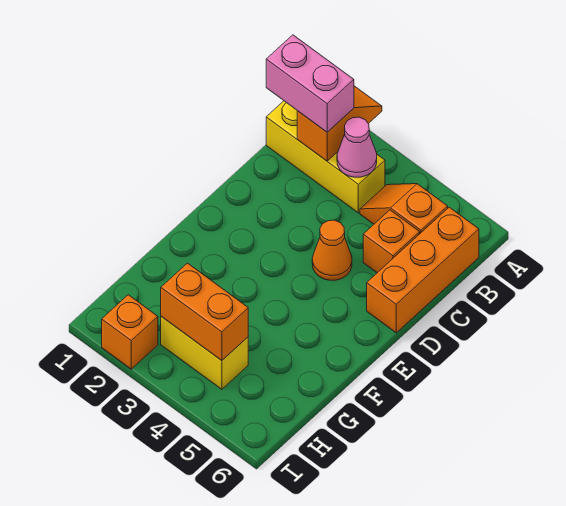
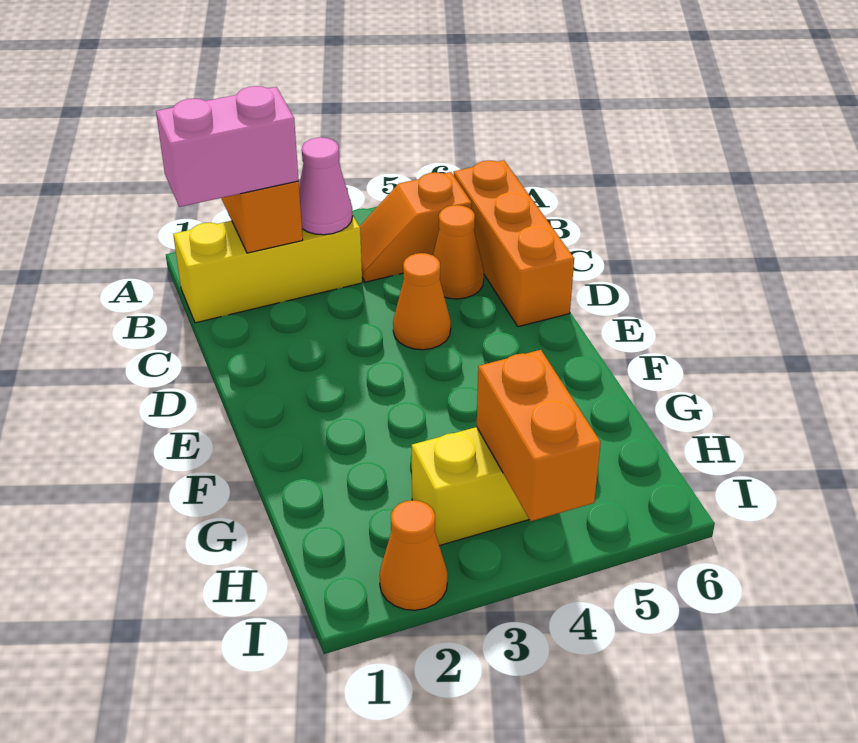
orange brick C5 level 1 -> orange cone C5 level 1
orange brick H3:H4 level 2 -> orange brick H4:I4 level 2
orange brick I2 level 1 -> orange cone I2 level 1

